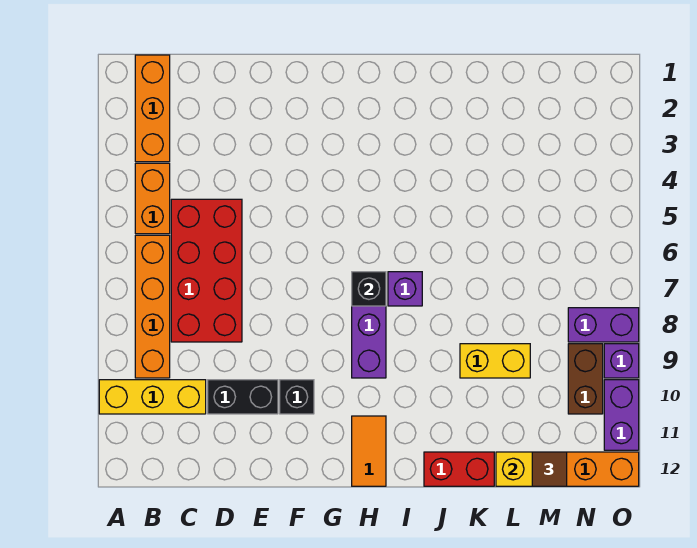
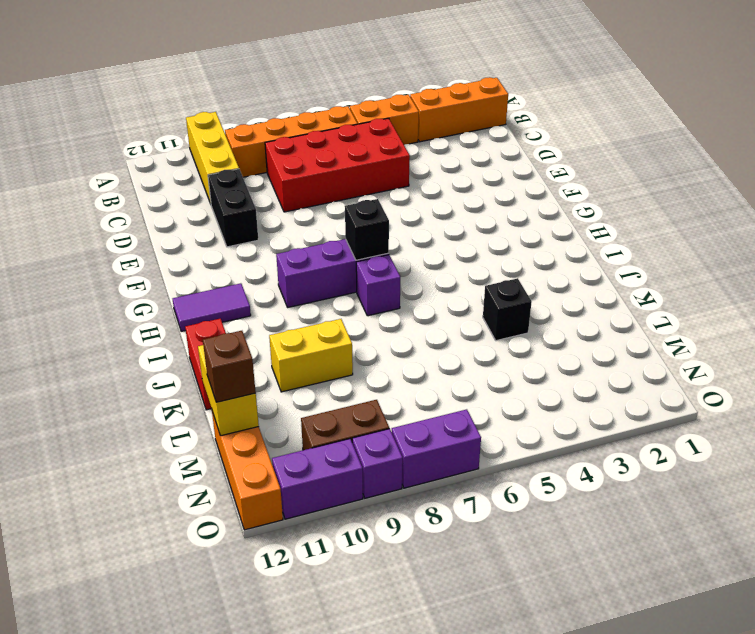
black brick F10 level 1 -> black brick K4 level 1
orange tile H11:H12 level 1 -> purple tile H11:H12 level 1
yellow brick K9:L9 level 1 -> yellow brick K9:K10 level 1
brown tile M12 level 3 -> brown brick M12 level 3
purple brick N8:O8 level 1 -> purple brick O7:O8 level 1

